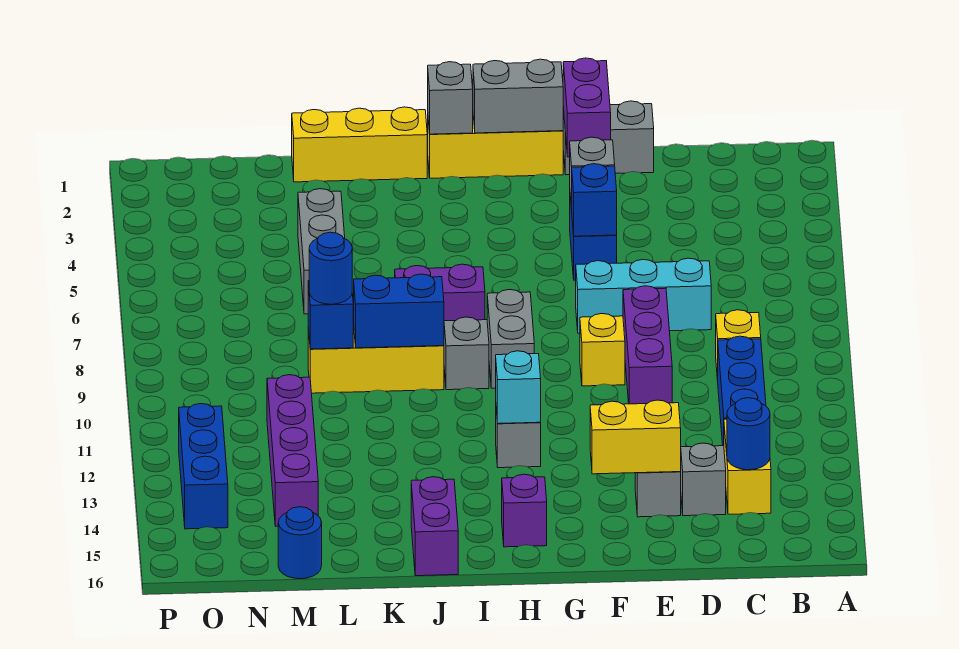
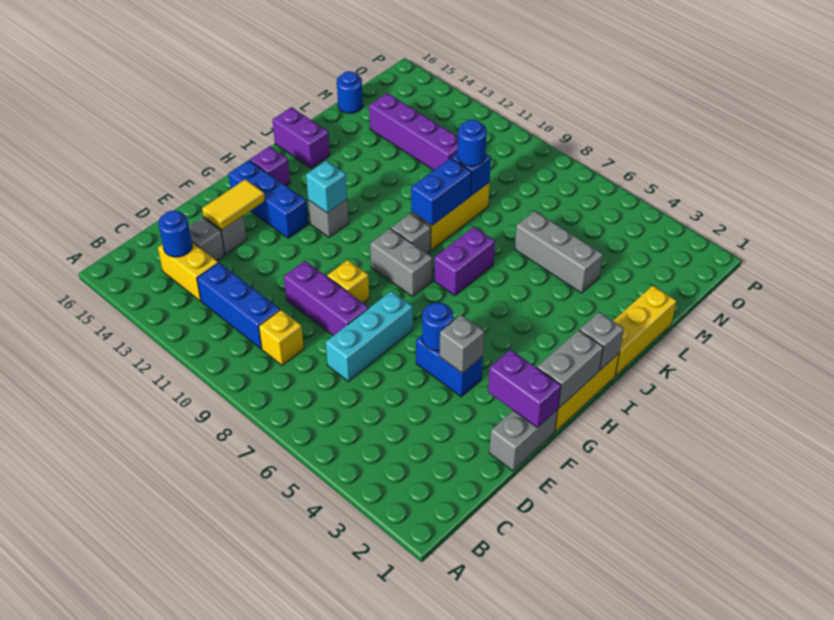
yellow brick E14:F14 level 2 -> yellow tile E14:F14 level 2
blue brick F5 level 2 -> blue round brick F5 level 2
blue brick O12:O14 level 1 -> blue brick G13:G15 level 1

